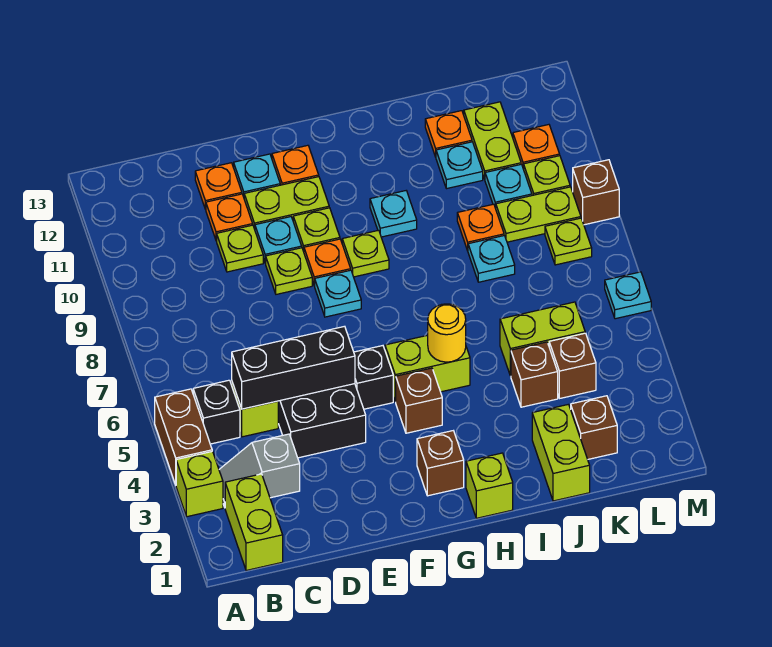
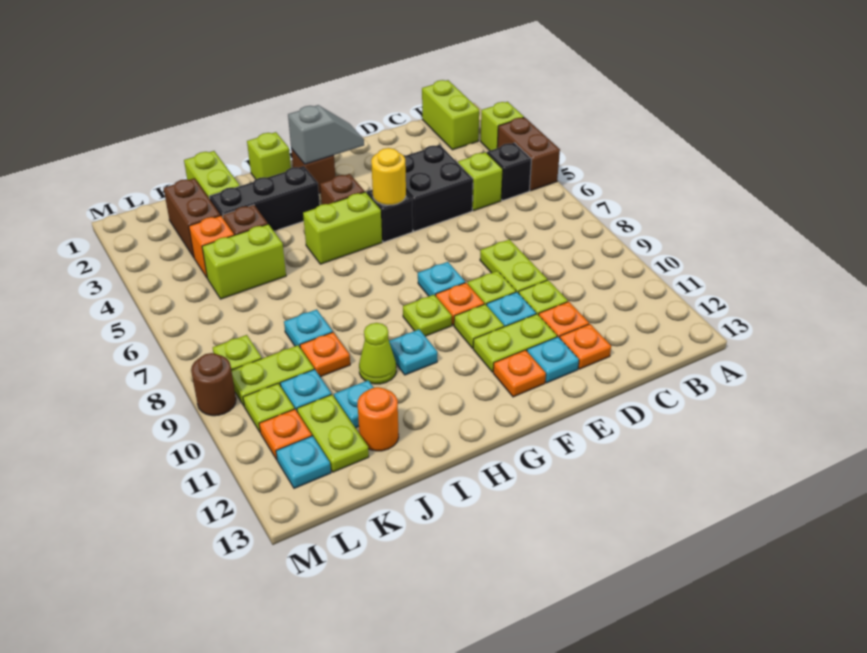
grey slope B3:C3 level 1 top C -> grey slope F2:G2 level 2 top G
black brick C5:E5 level 2 -> black brick H3:J3 level 1
none -> lime plate D8:D9 level 1
yellow round brick H5 level 2 -> yellow round brick F5 level 2
none -> lime cone I10 level 1
orange plate J12 level 1 -> orange round brick J12 level 1
brown brick K2 level 1 -> brown brick K2:K3 level 1
brown brick K4 level 1 -> orange brick K4 level 1
cyan plate M6 level 1 -> cyan plate L12 level 1
brown brick M9 level 1 -> brown round brick M9 level 1

